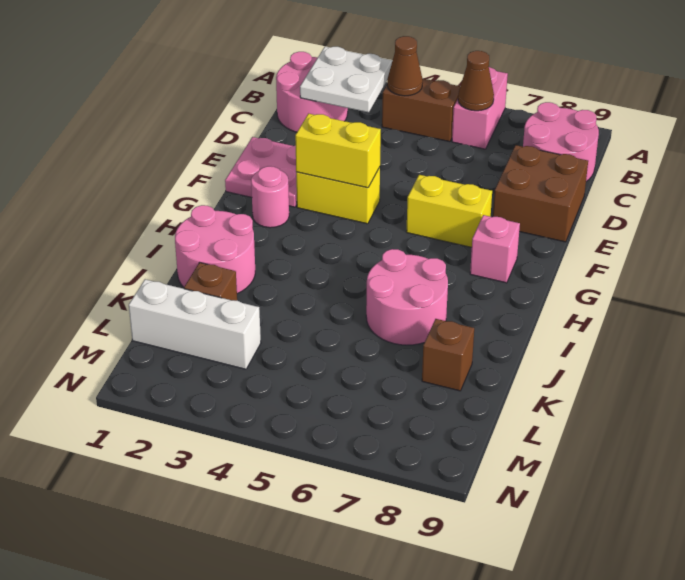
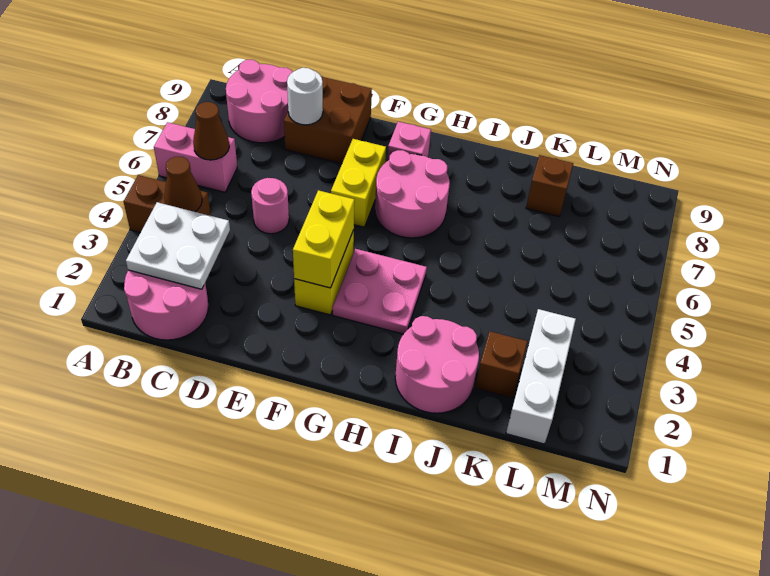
brown brick B4:B5 level 1 -> brown brick A4:B4 level 1
none -> white round brick D8 level 2
pink plate E1:F2 level 1 -> pink plate G3:H4 level 1
pink round brick G2 level 1 -> pink round brick D5 level 1
pink round brick I6:J7 level 1 -> pink round brick G6:H7 level 1

